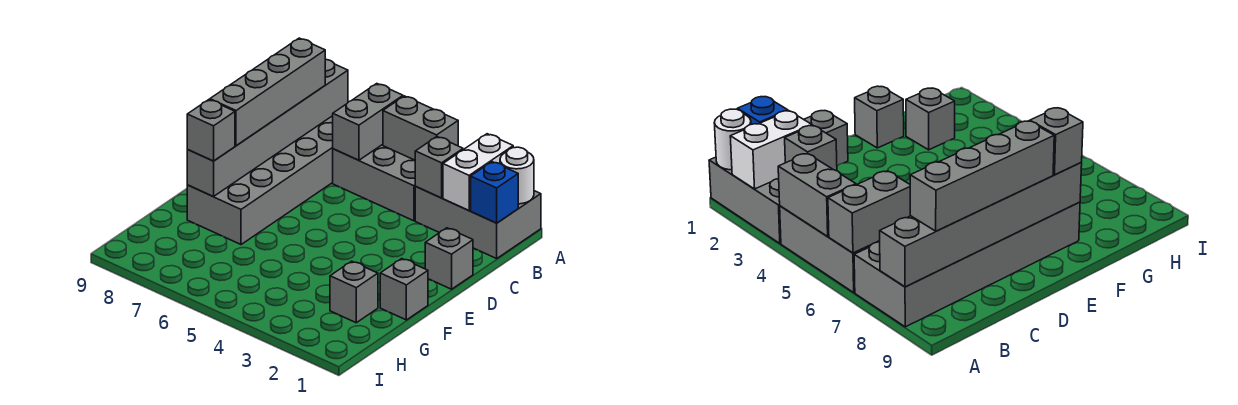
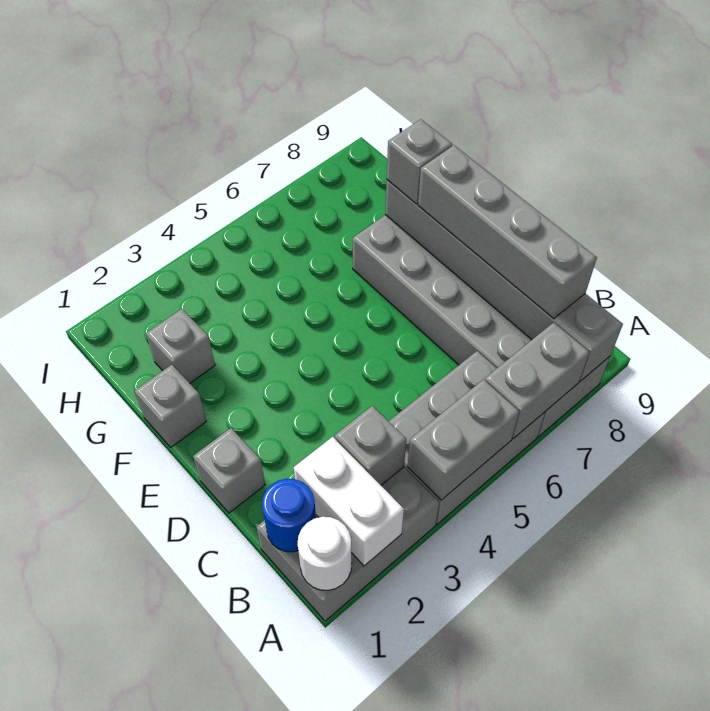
grey brick A6:B6 level 2 -> grey brick A6:A7 level 2
blue brick B1 level 2 -> blue round brick B1 level 2

